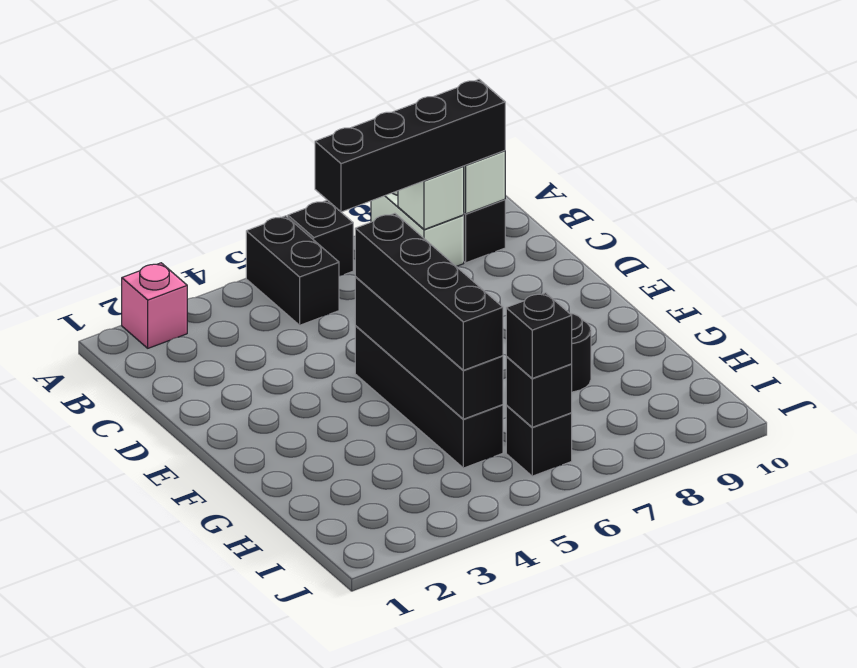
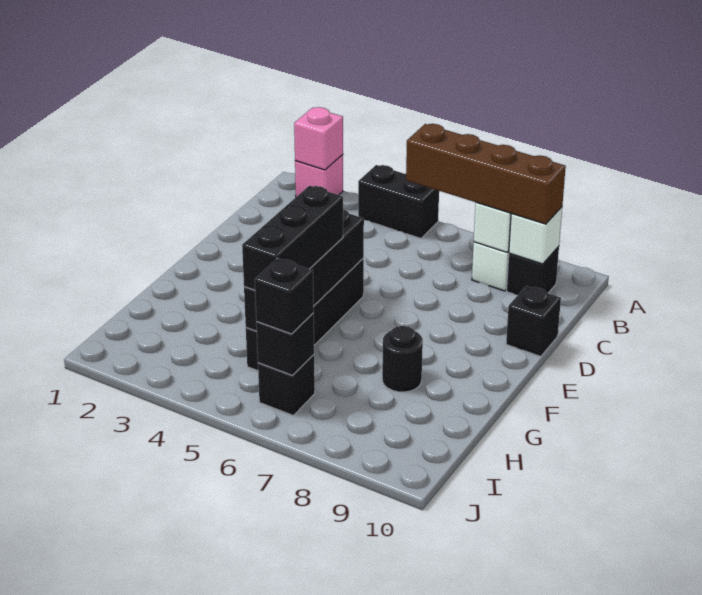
none -> pink brick A2 level 2
black brick A5:B5 level 1 -> black brick A4:A5 level 1
black brick A6 level 1 -> black brick D10 level 1
black brick B6:B9 level 3 -> brown brick B6:B9 level 3
black brick E5:H5 level 3 -> black brick F5:H5 level 3

